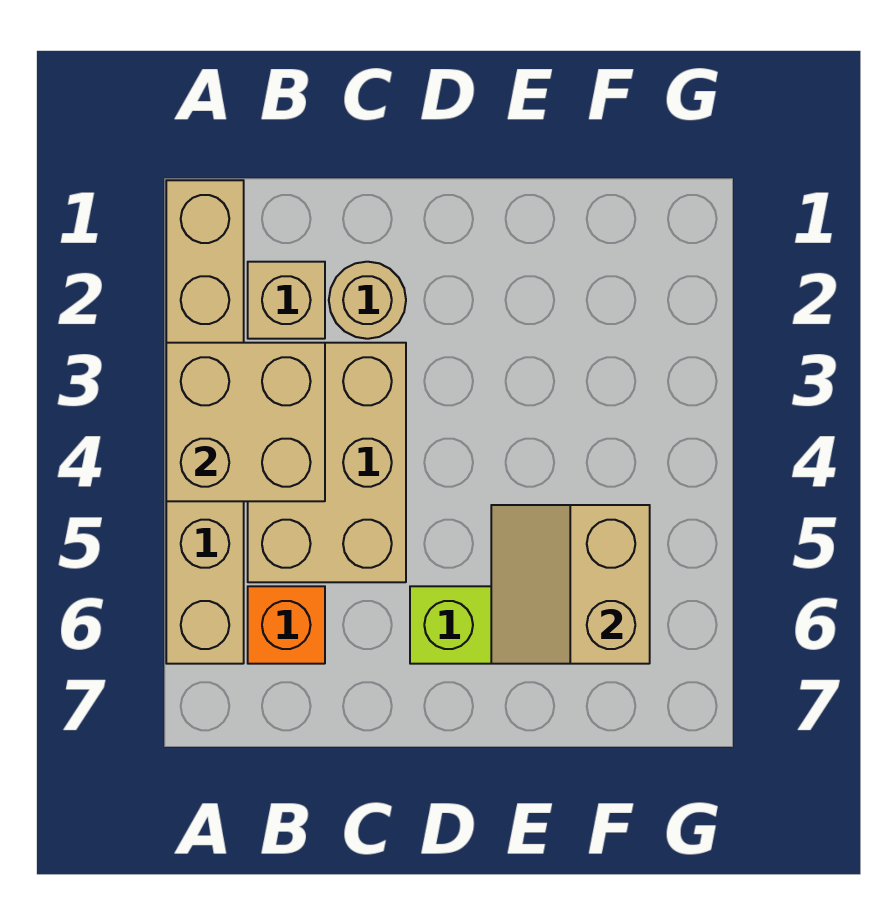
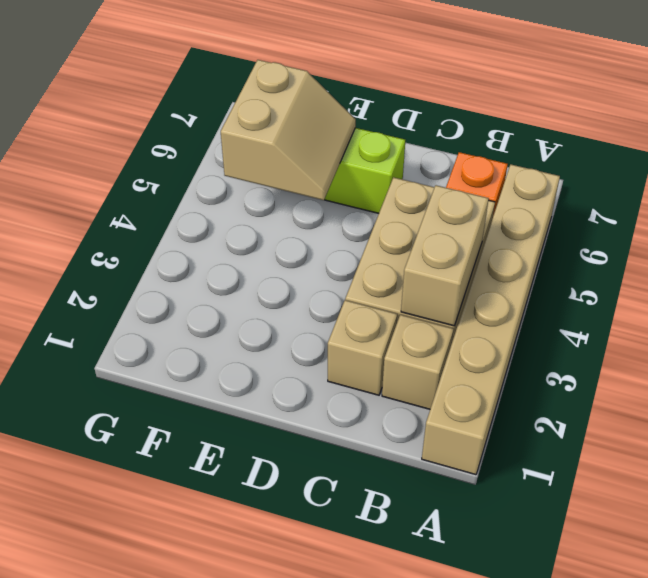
tan brick A3:B4 level 2 -> tan brick B3:B4 level 2
tan round brick C2 level 1 -> tan brick C2 level 1

